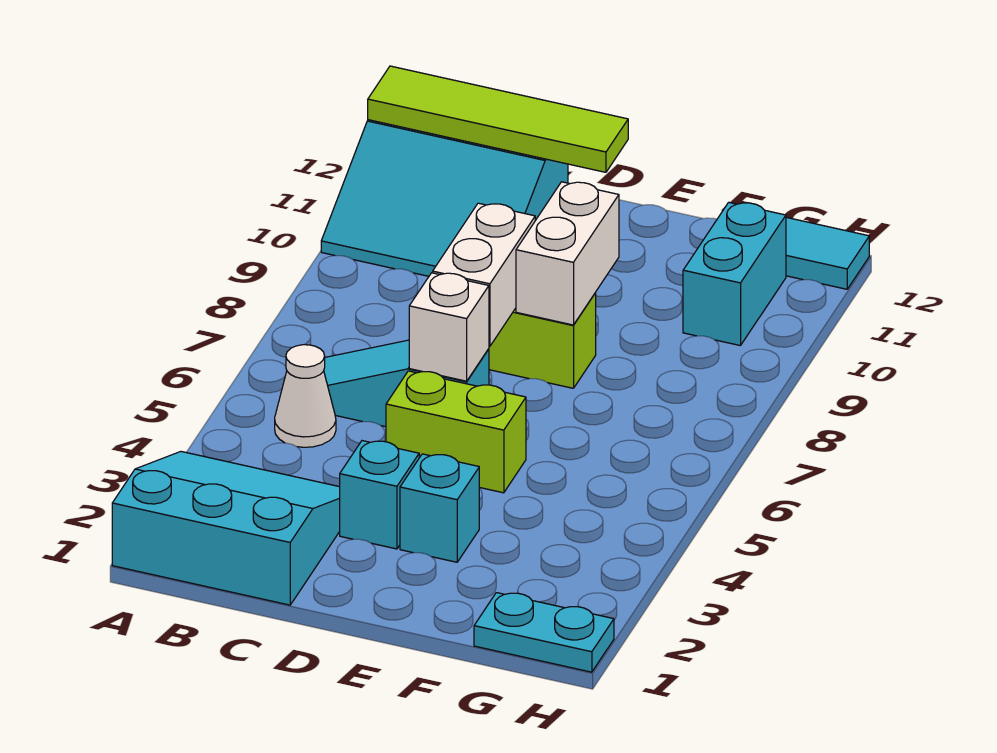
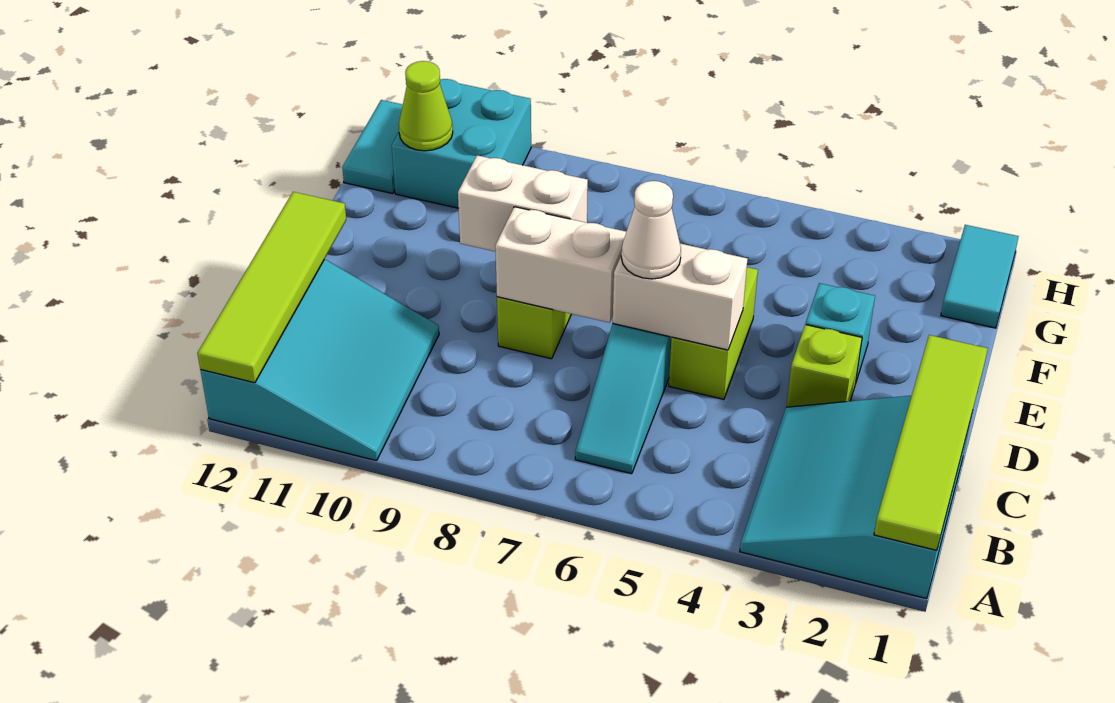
none -> lime tile A1:D1 level 2
white cone B5 level 1 -> white cone D6 level 3
cyan brick D3 level 1 -> lime brick D3 level 1
white brick D6 level 2 -> white brick D5:D6 level 2
cyan plate G1:H1 level 1 -> cyan tile G1:H1 level 1
cyan brick G10:G11 level 1 -> cyan brick G10:H11 level 1
none -> lime cone G11 level 2

